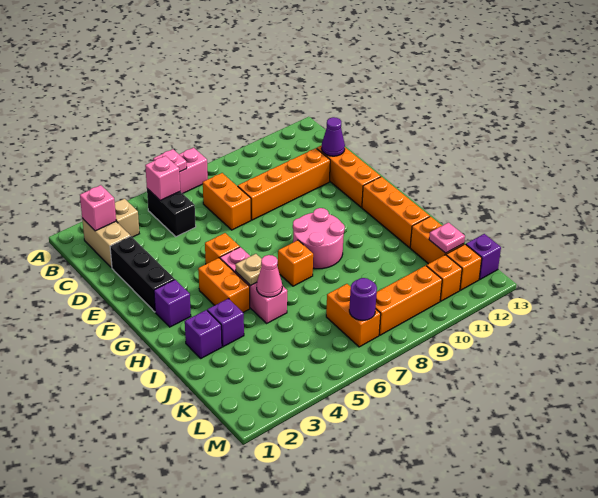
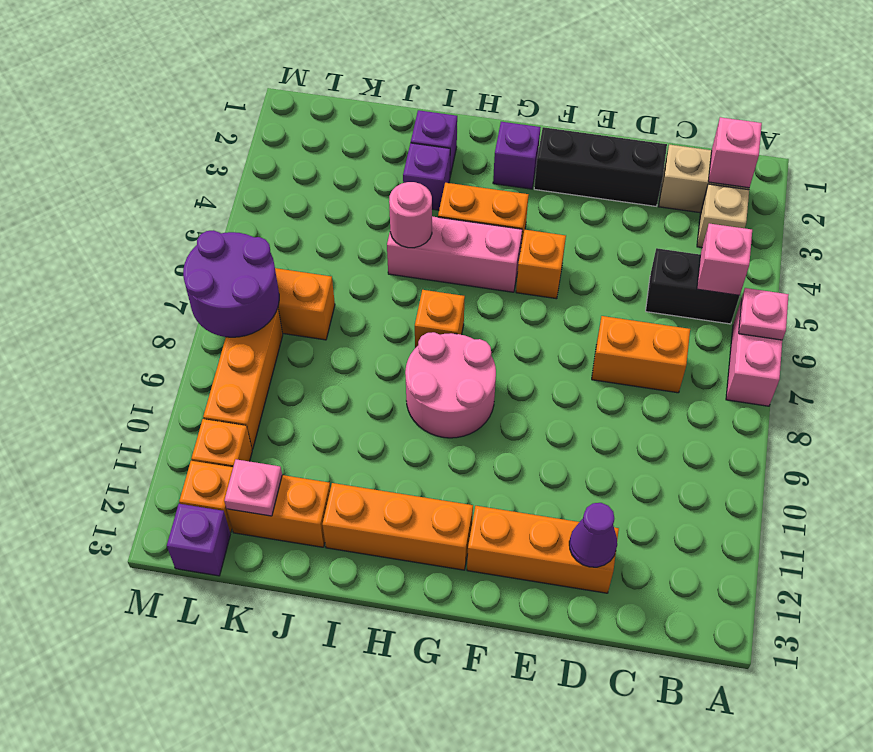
orange brick D8:D11 level 1 -> none
tan plate H5 level 2 -> none
pink cone I5 level 2 -> pink round brick I5 level 2
purple round brick L7 level 2 -> purple round brick L7:M8 level 2

